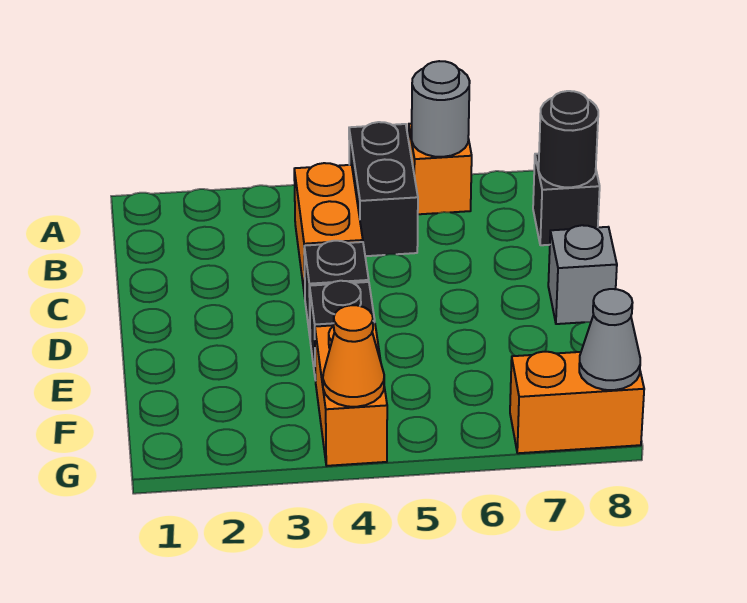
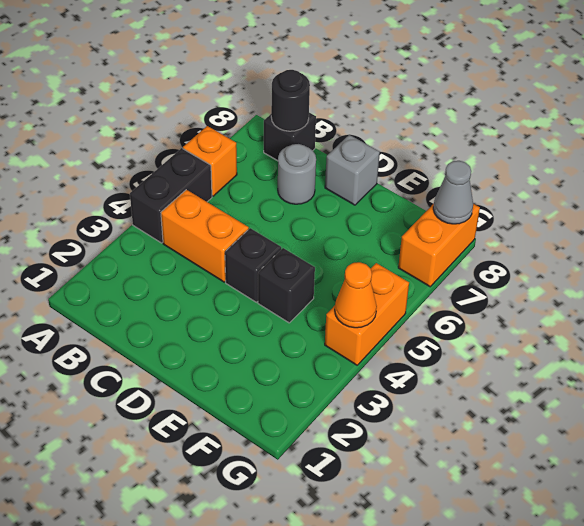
black brick A5:B5 level 1 -> black brick A4:A5 level 1
grey round brick A6 level 2 -> grey round brick C7 level 1
orange brick F4:G4 level 1 -> orange brick G4:G5 level 1

